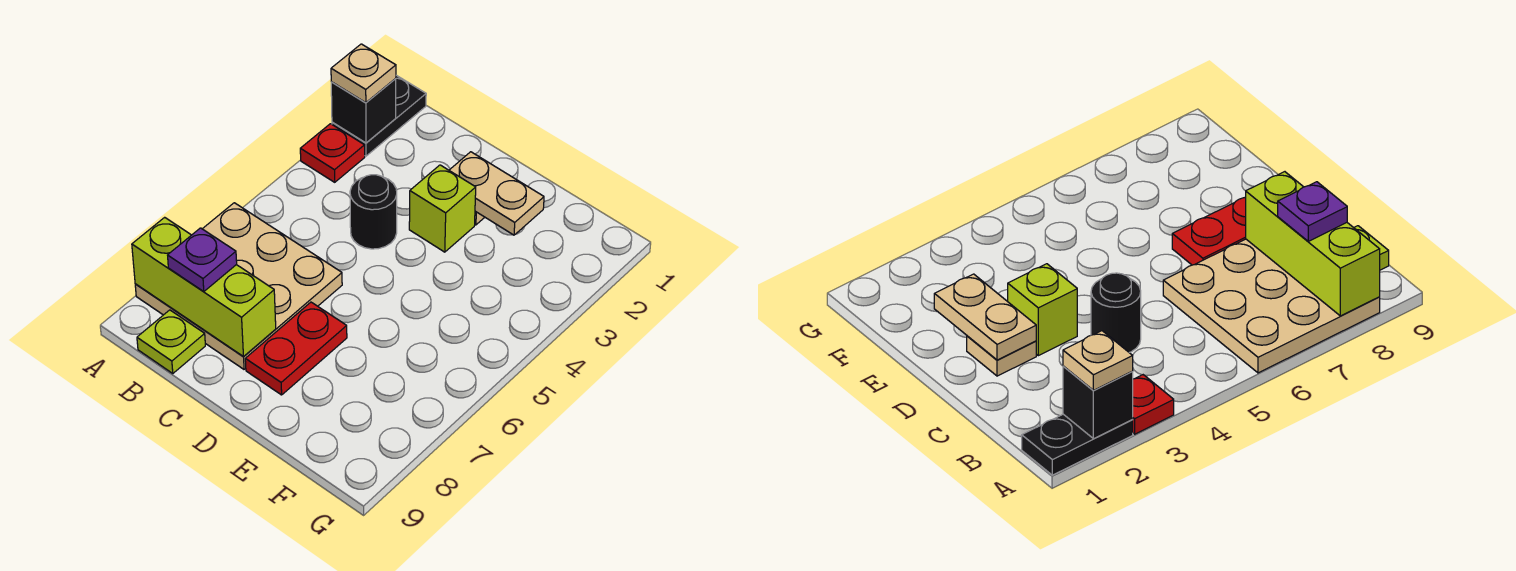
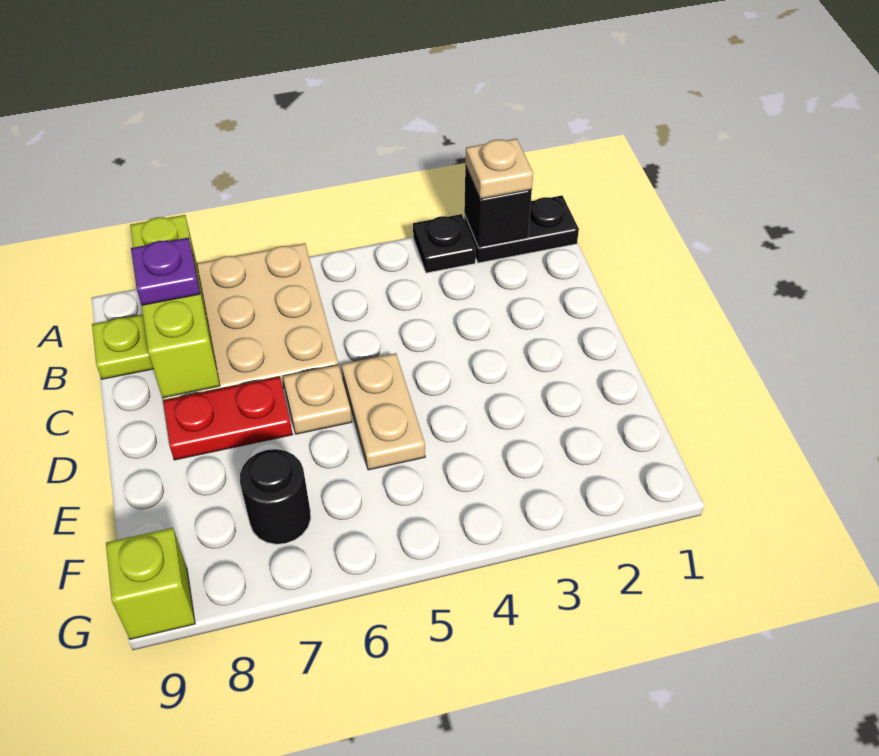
red plate A3 level 1 -> black plate A3 level 1
black round brick C4 level 1 -> black round brick F7 level 1
tan plate D2 level 1 -> tan plate D6 level 1
tan plate D2:E2 level 2 -> tan plate D5:E5 level 1
lime brick D3 level 1 -> lime brick G9 level 1

